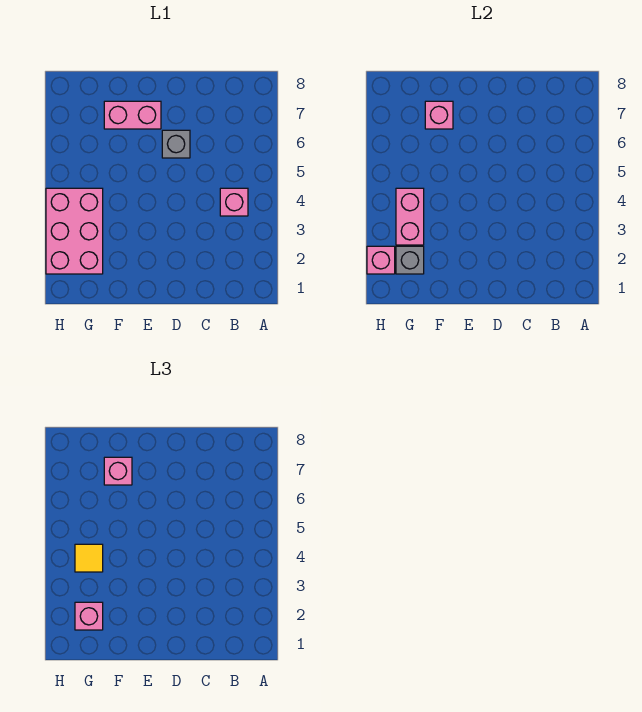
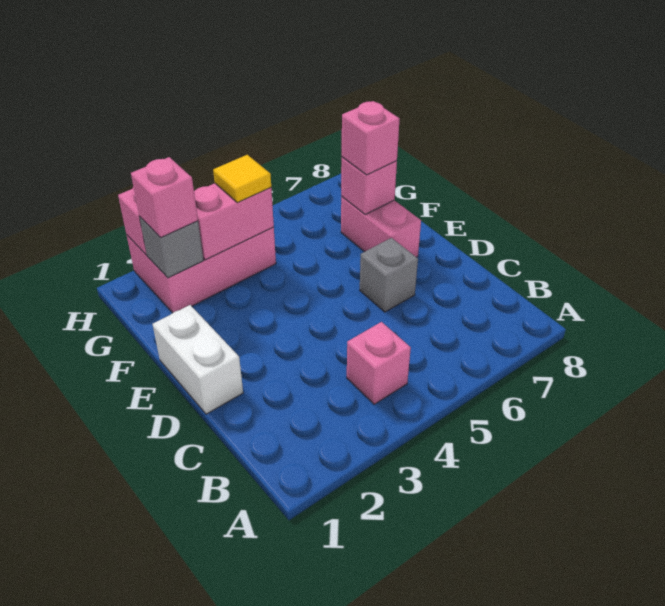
none -> white brick D1:E1 level 1

